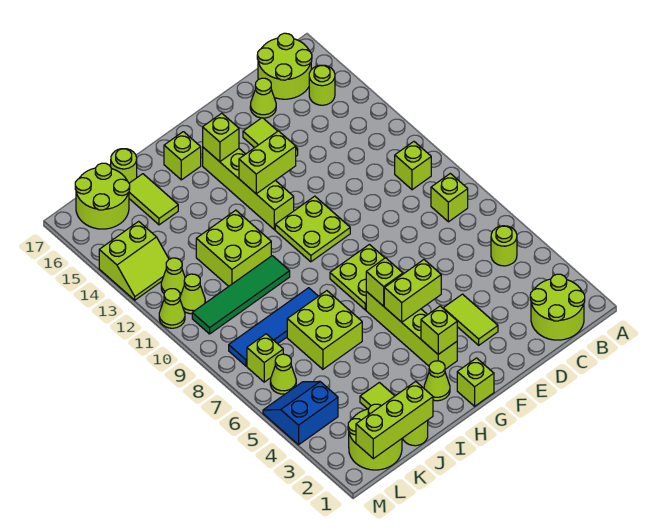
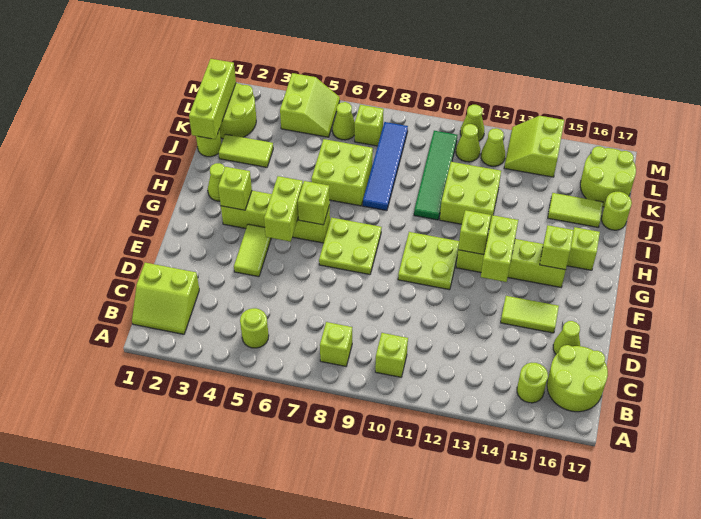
lime round brick B1:C2 level 1 -> lime slope B1:C2 level 1 top C
lime tile E3:E4 level 1 -> lime tile E4:F4 level 1
lime brick G1 level 1 -> lime brick G12 level 2
blue slope L4:M5 level 1 top 4 -> lime slope L4:M5 level 1 top 4

